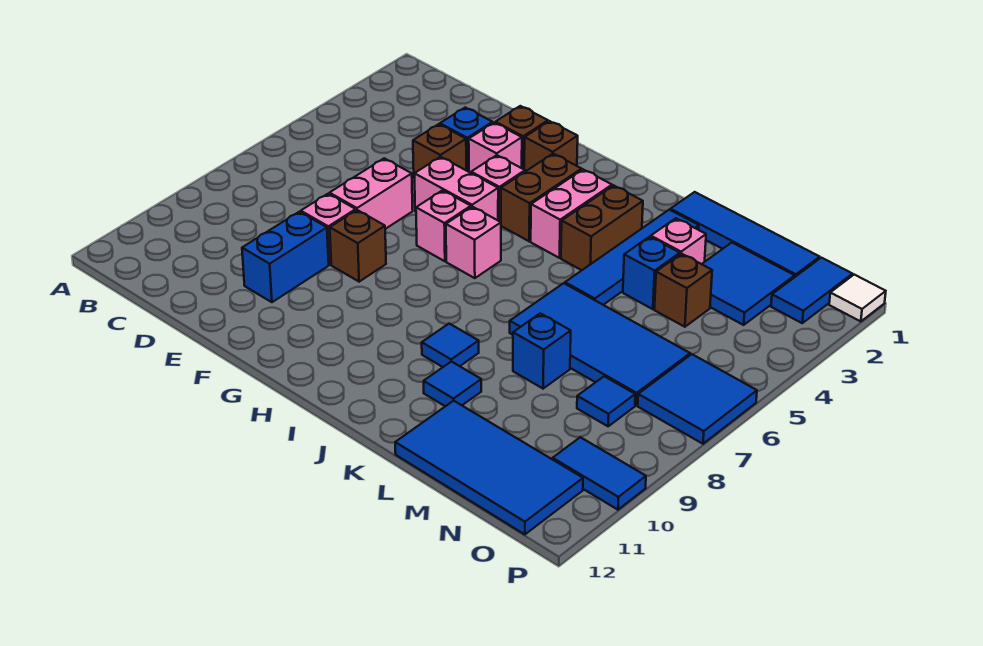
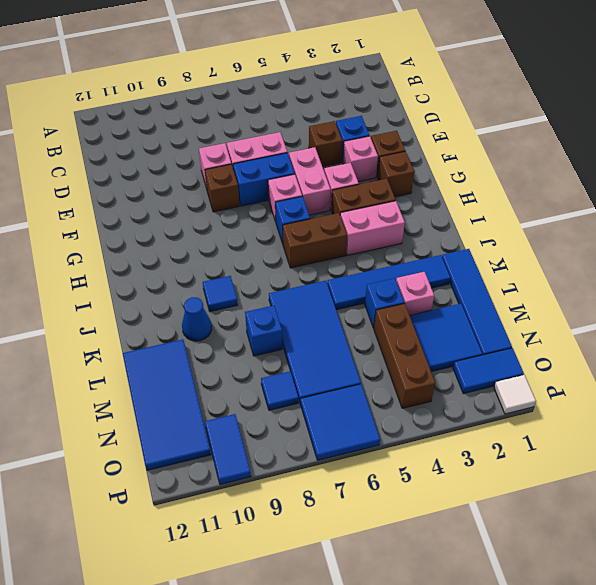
blue brick E9:E10 level 1 -> blue brick F6:F7 level 1
pink brick H6 level 1 -> blue brick H6 level 1
brown brick J3:J4 level 1 -> brown brick I5:I6 level 1
blue tile K10 level 1 -> blue cone K10 level 1
brown brick M4 level 1 -> brown brick M4:O4 level 1

